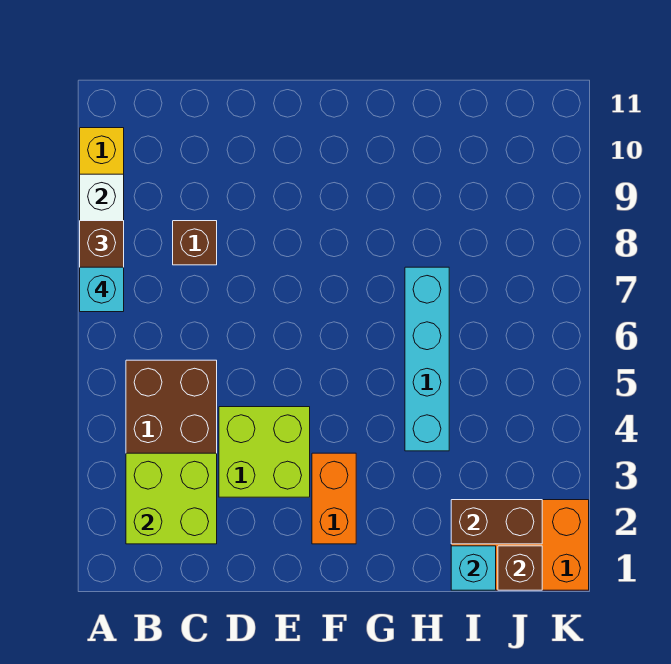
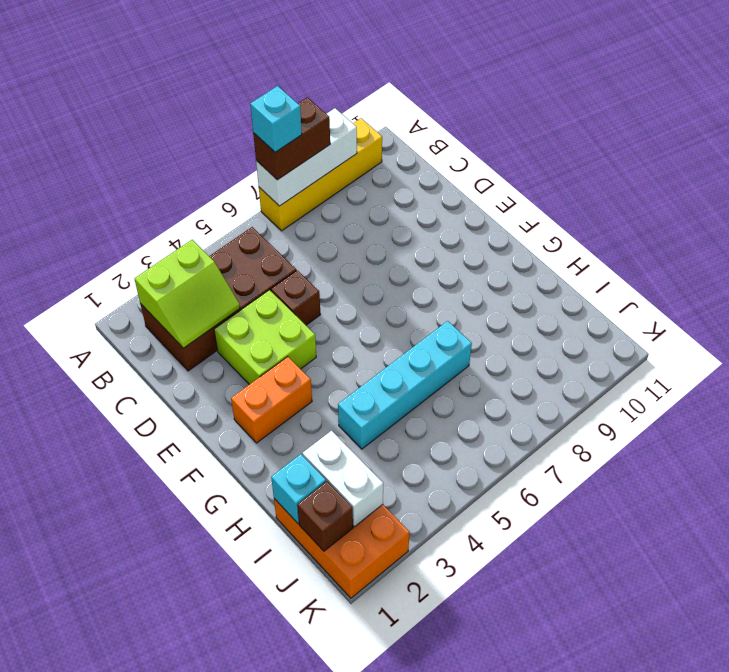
lime brick B2:C3 level 2 -> lime slope B2:C3 level 2 top B
brown brick C8 level 1 -> brown brick D5 level 1
brown brick I2:J2 level 2 -> white brick I2:J2 level 2

